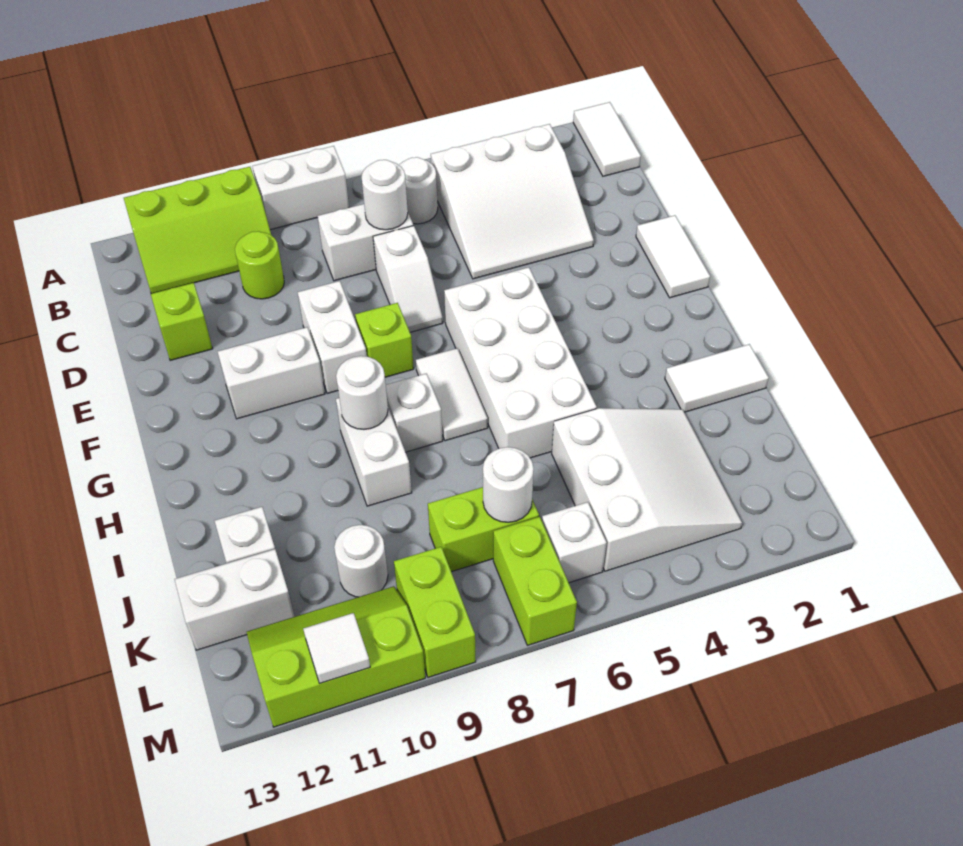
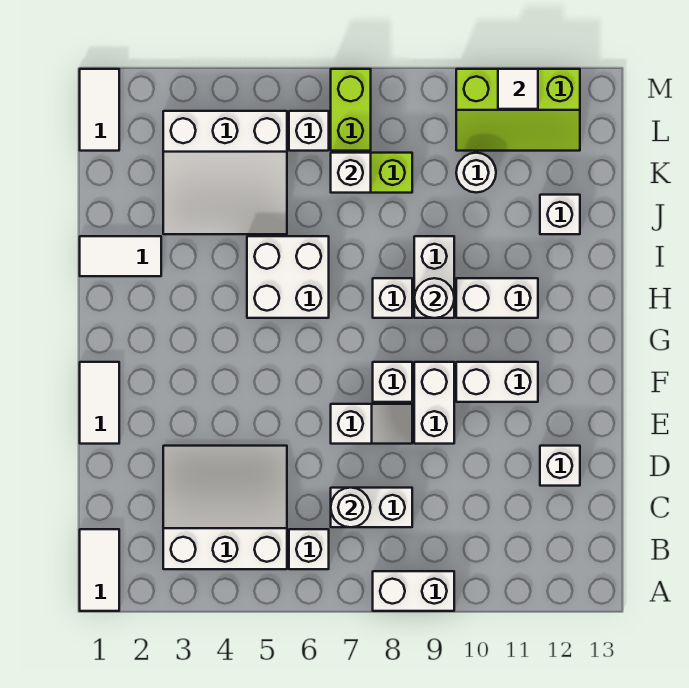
lime slope A10:B12 level 1 top A -> none
white round brick B6 level 1 -> white brick B6 level 1
lime round brick C10 level 1 -> none
white slope D7:E7 level 1 top D -> white slope E7:E8 level 1 top 7
lime brick D12 level 1 -> white brick D12 level 1
white brick F5:I6 level 1 -> white brick H5:I6 level 1
lime brick F8 level 1 -> white brick F8 level 1
white tile G7:H7 level 1 -> white tile L1:M1 level 1
white slope J3:L5 level 1 top 5 -> white slope J3:L5 level 1 top L
white round brick K7 level 2 -> white brick K7 level 2
white brick K12:K13 level 1 -> white brick H10:H11 level 1
lime brick L9:M9 level 1 -> none

